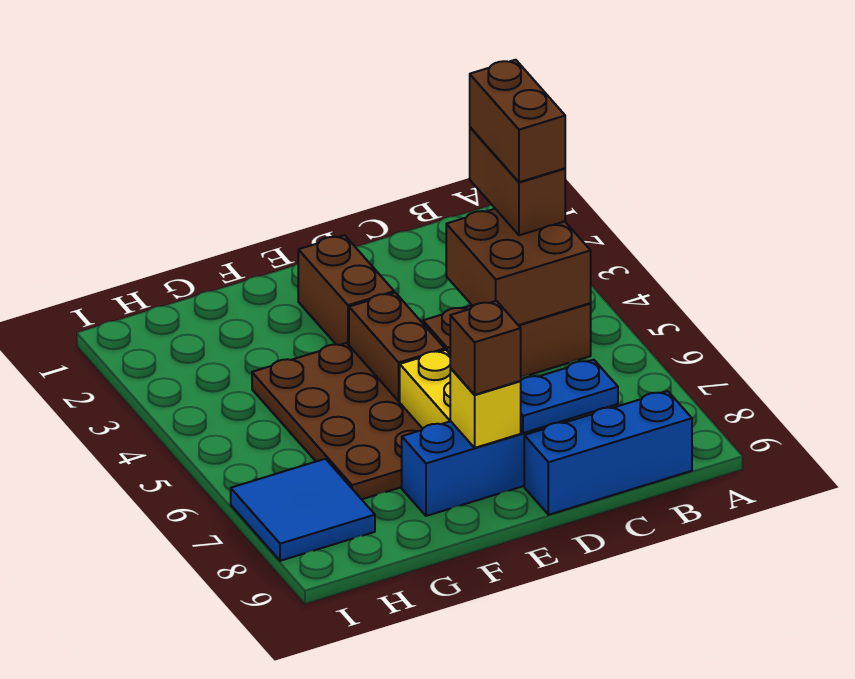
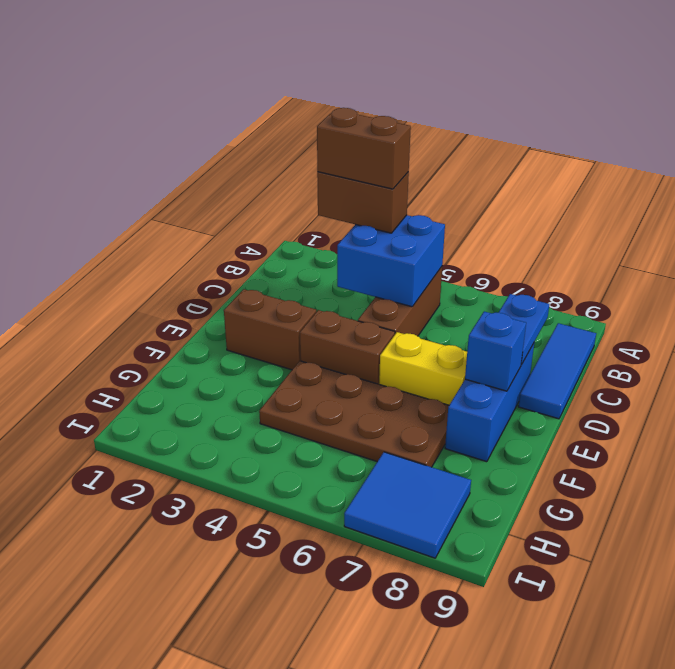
brown brick B4:C5 level 2 -> blue brick B4:C5 level 2
blue brick B9:D9 level 1 -> blue tile B9:D9 level 1
yellow brick E8 level 2 -> blue brick E8 level 2
brown brick E8 level 3 -> none

